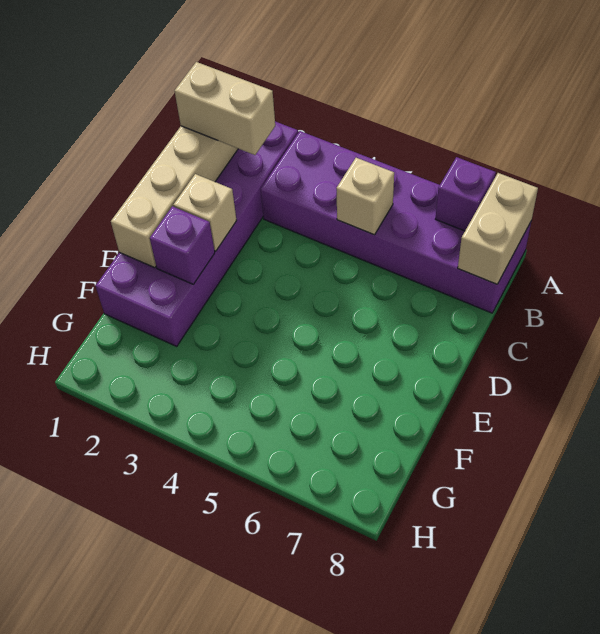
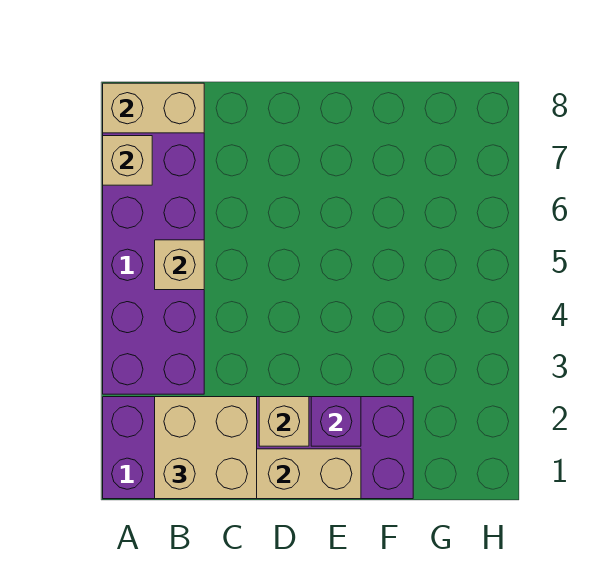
purple brick A7 level 2 -> tan brick A7 level 2
tan brick B1:B2 level 3 -> tan brick B1:C2 level 3

